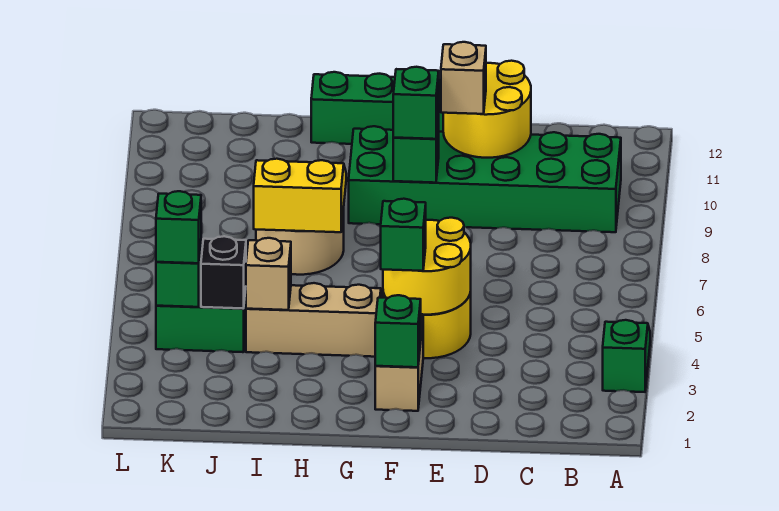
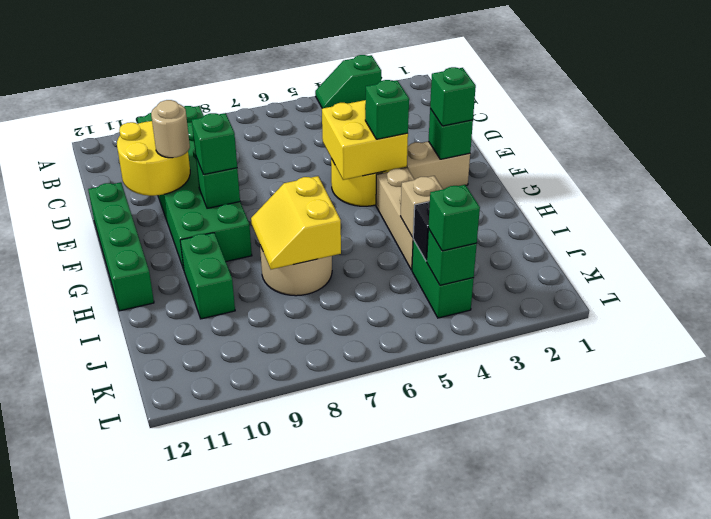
yellow round brick E4:F5 level 2 -> yellow brick E4:F5 level 2
tan brick E10 level 3 -> tan round brick E10 level 3
none -> green brick F2 level 3
none -> green brick H10:I10 level 1

